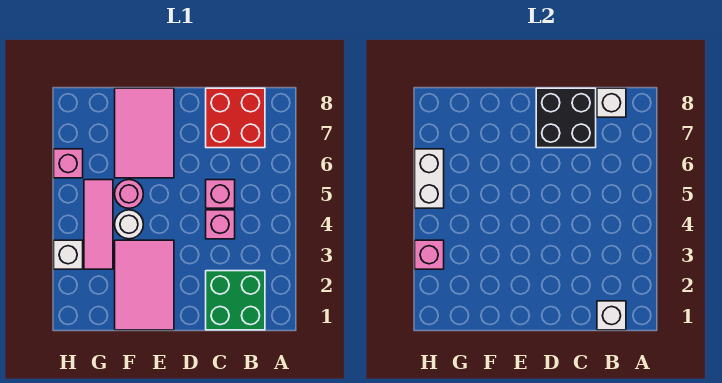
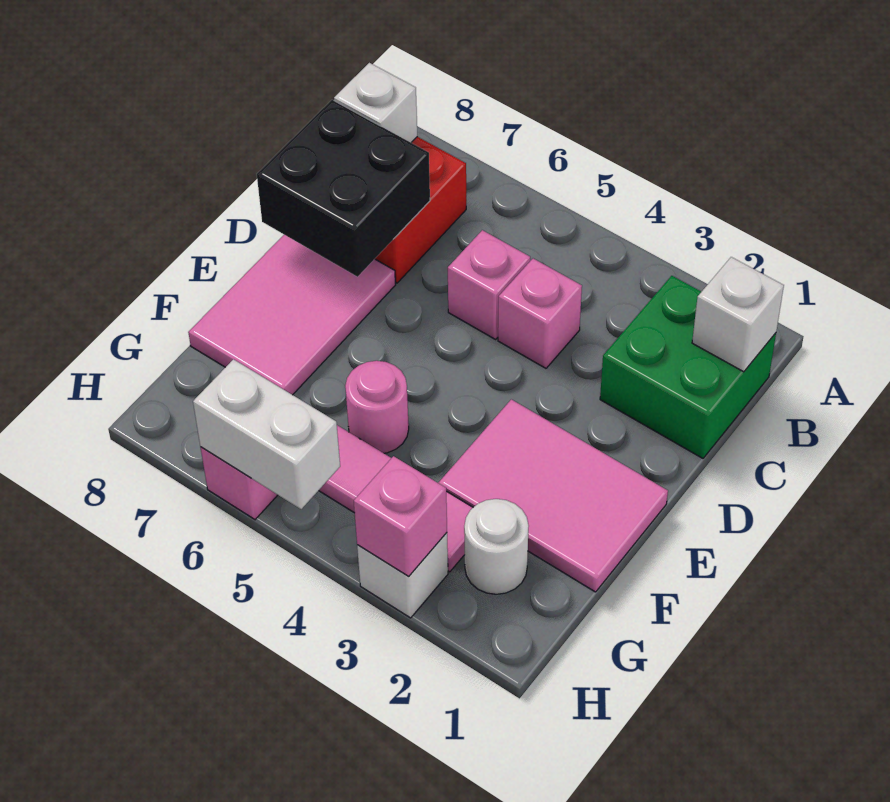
pink tile E6:F8 level 1 -> pink tile D7:F8 level 1
white round brick F4 level 1 -> white round brick G2 level 1

